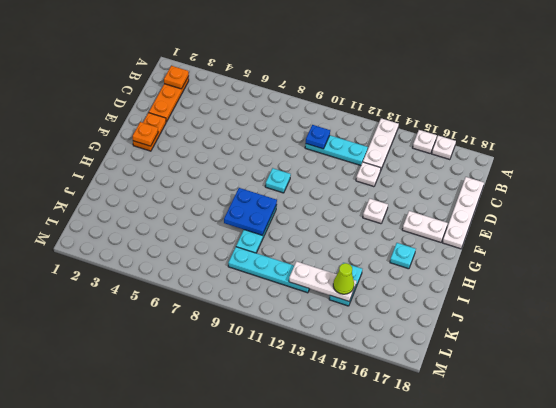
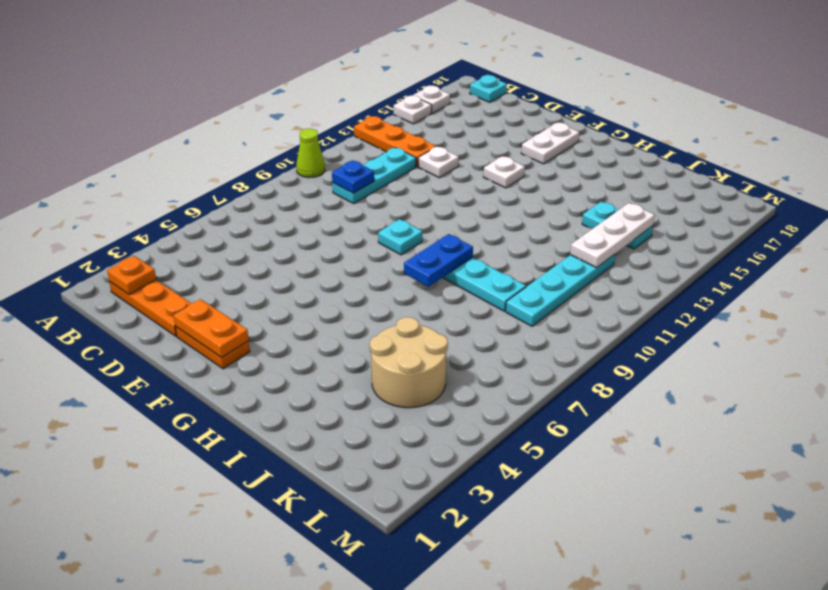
white plate A13:C13 level 1 -> orange plate A13:C13 level 1
white plate C18:F18 level 1 -> none
orange plate F2 level 2 -> orange plate E2:F2 level 2
blue plate H8:I9 level 2 -> blue plate H8:H9 level 2
cyan plate H16 level 1 -> cyan plate B18 level 1
none -> tan round brick J4:K5 level 1
lime cone K14 level 3 -> lime cone A10 level 1

